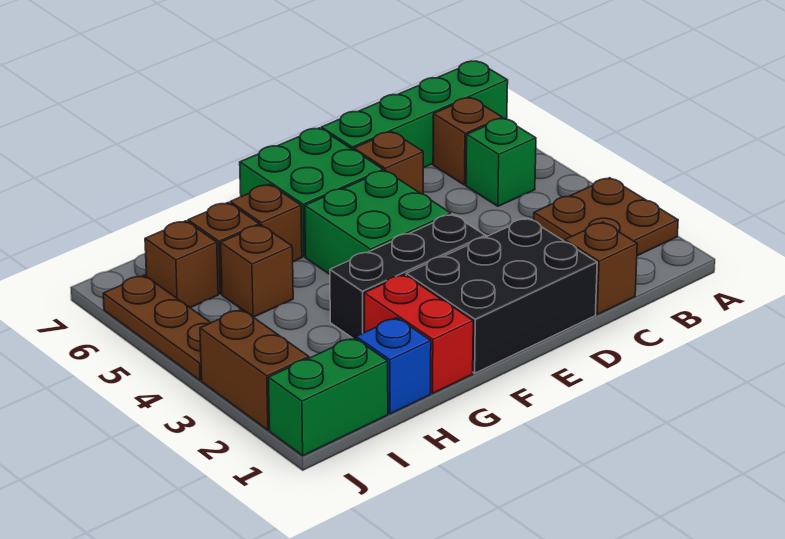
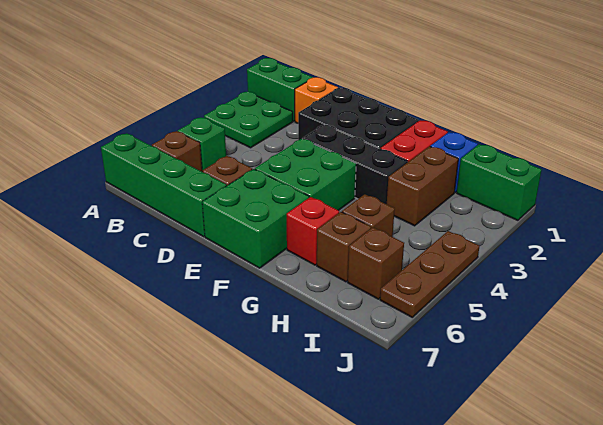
none -> green brick A1:B1 level 1
brown plate A2:B3 level 1 -> green plate A2:B3 level 1
brown brick C1 level 1 -> orange brick C1 level 1
brown brick G6 level 1 -> red brick G6 level 1
brown brick J2:J3 level 1 -> brown brick H2:H3 level 1

